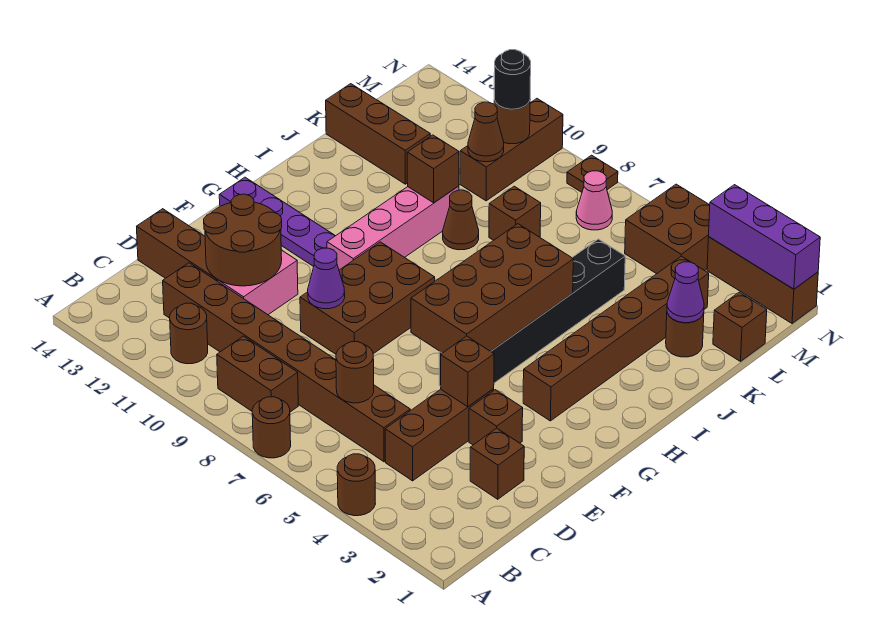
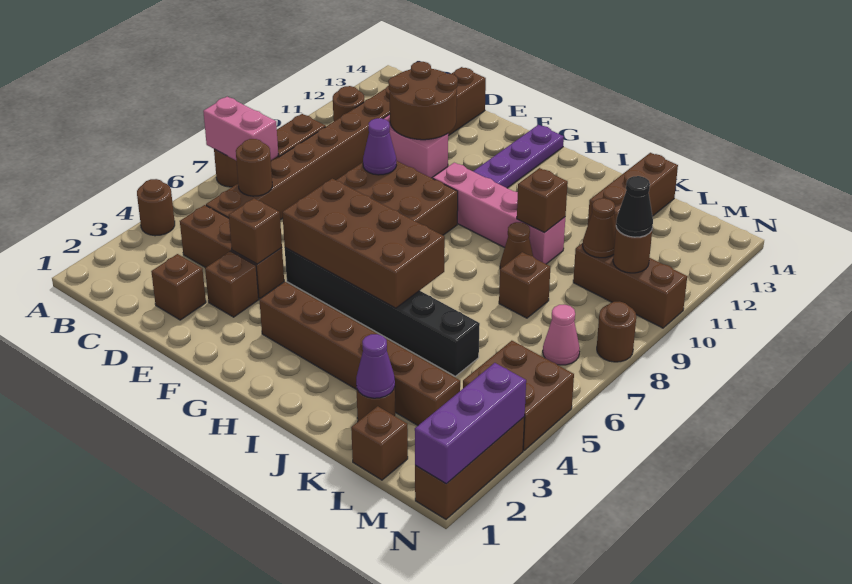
none -> pink brick A7:B7 level 2
black round brick M10 level 3 -> black cone M10 level 3
brown plate N8 level 1 -> brown round brick N8 level 1

